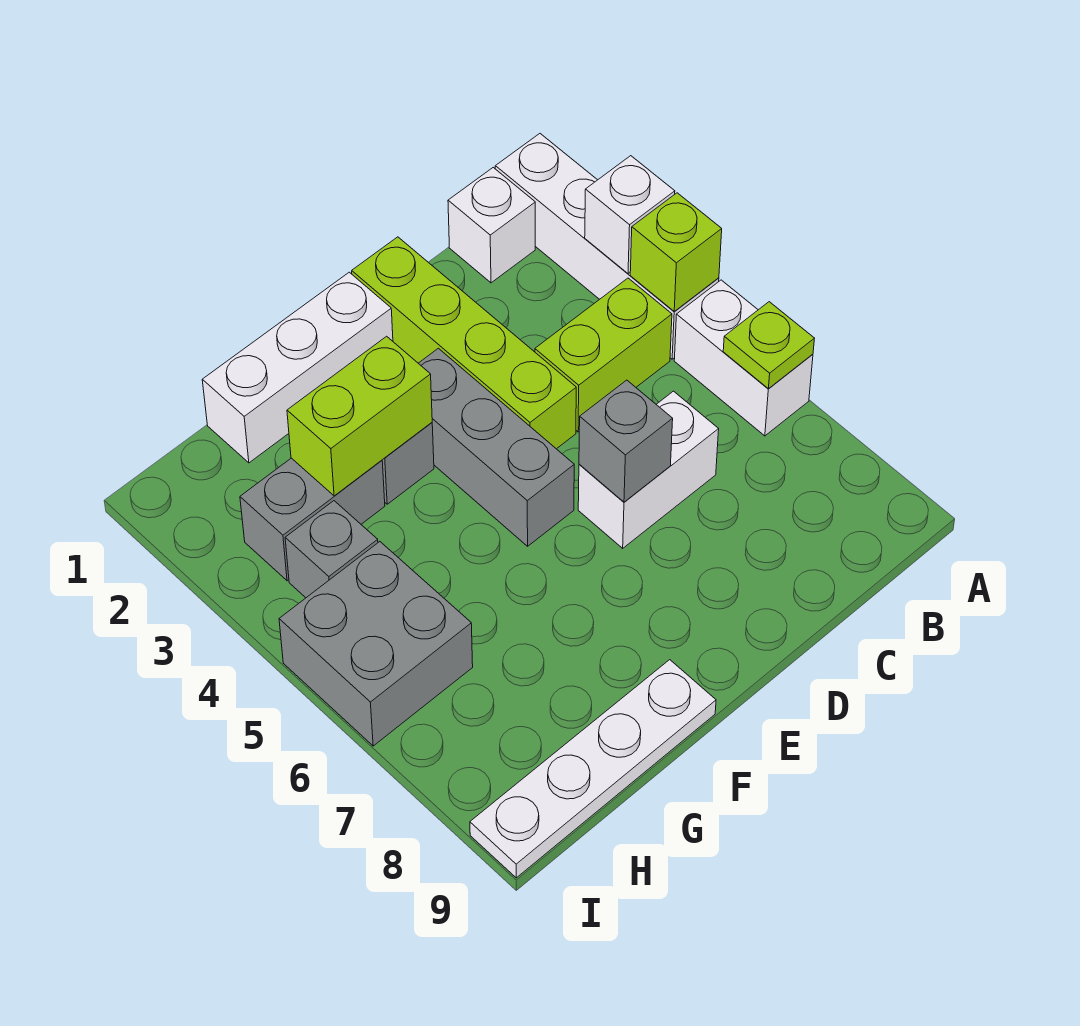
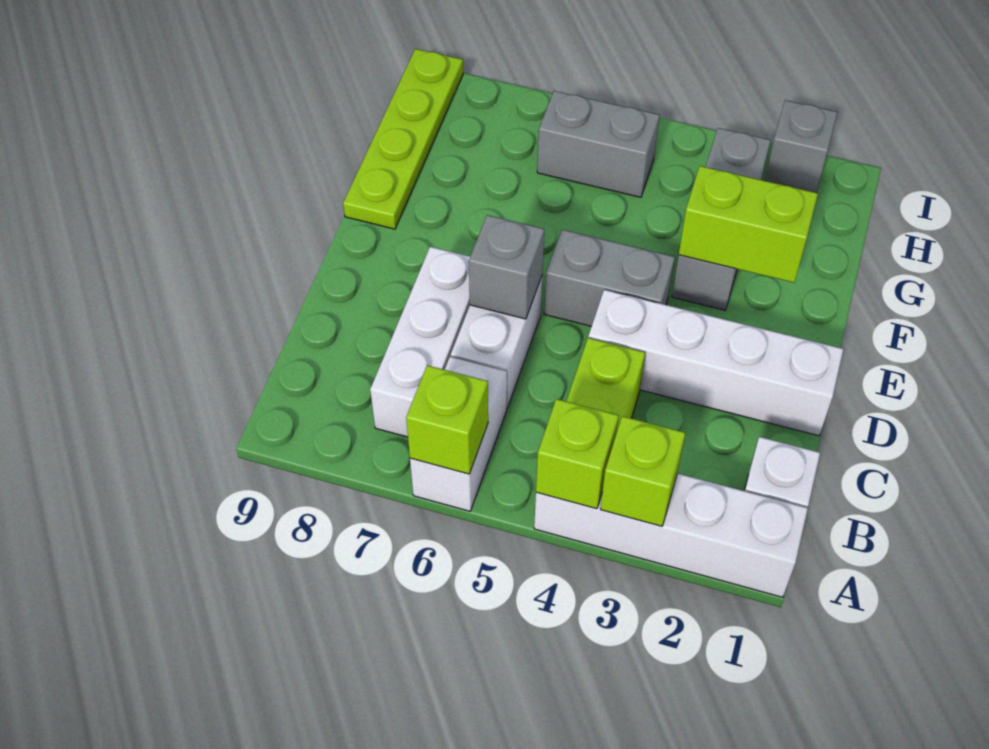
white brick A3 level 2 -> lime brick A3 level 2
white brick A5:A6 level 1 -> white brick A6:B6 level 1
lime plate A6 level 2 -> lime brick A6 level 2
lime brick D1:D4 level 1 -> white brick D1:D4 level 1
white brick E1:G1 level 1 -> white brick B7:D7 level 1
grey brick E3:E5 level 1 -> grey brick E4:E5 level 1
lime brick F3:G3 level 2 -> lime brick F2:F3 level 2
white plate F9:I9 level 1 -> lime plate F9:I9 level 1
grey brick H4 level 1 -> grey brick I2 level 1
grey brick H5:I6 level 1 -> grey brick H5:H6 level 1

